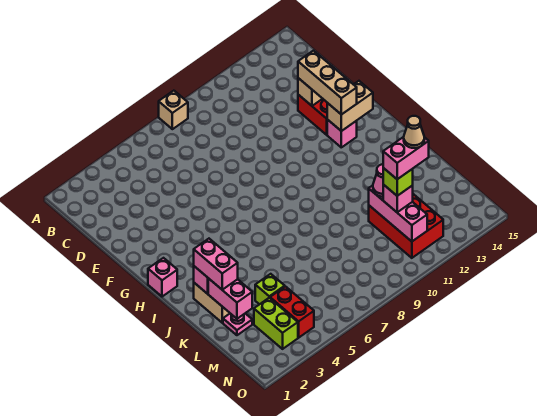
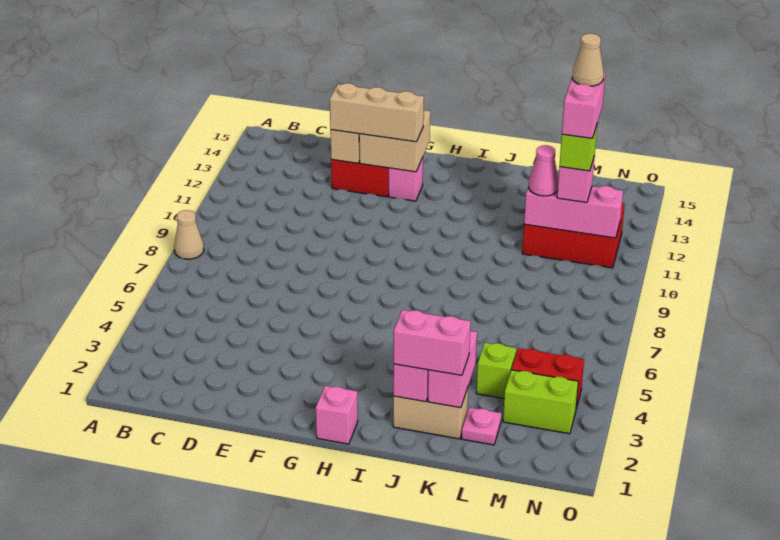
tan brick A8 level 1 -> tan cone A8 level 1
tan brick G13:G14 level 2 -> tan brick F13:G14 level 2
pink brick K2:L2 level 2 -> pink brick K2:K3 level 2

